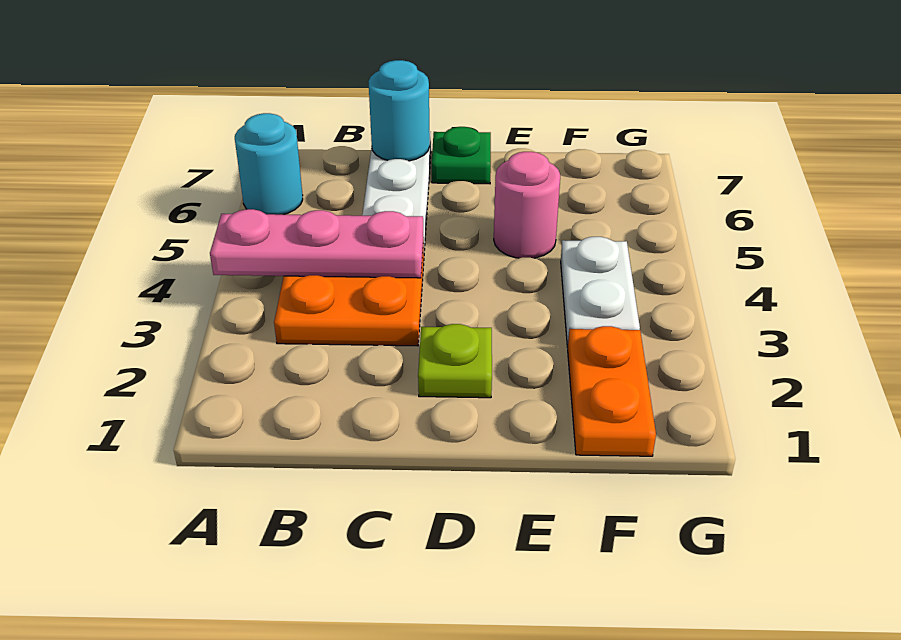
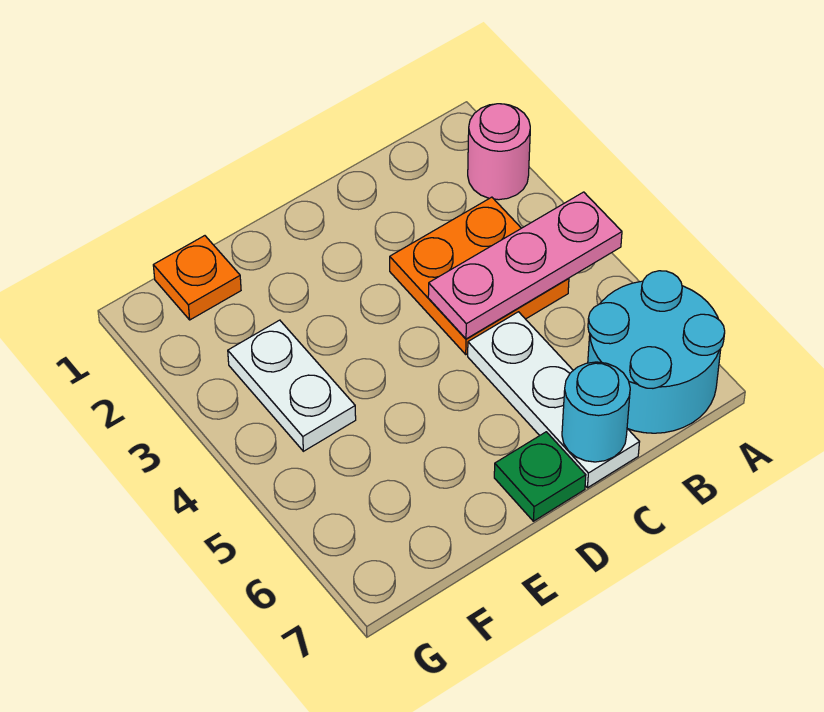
cyan round brick A6 level 1 -> cyan round brick A6:B7 level 1
lime plate D2 level 1 -> none
pink round brick E5 level 1 -> pink round brick A2 level 1
orange plate F1:F2 level 1 -> orange plate F1 level 1

